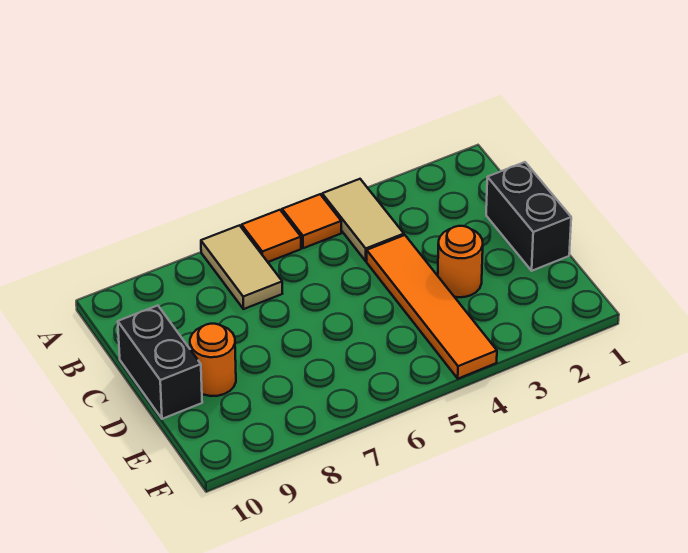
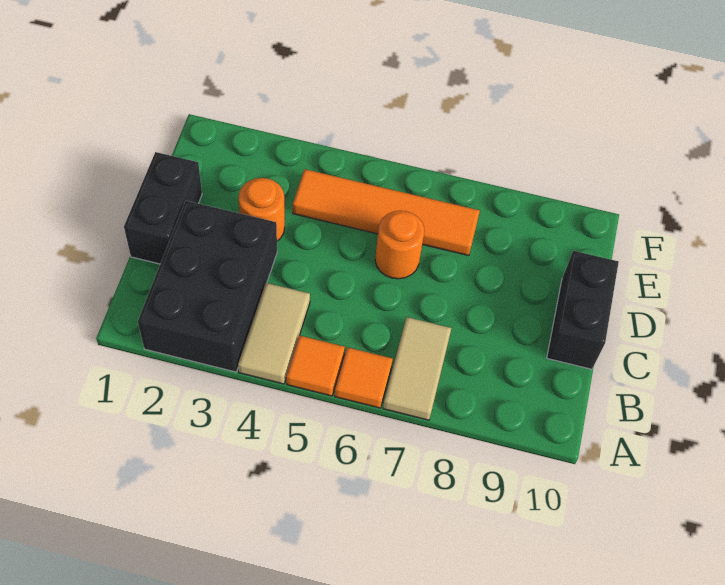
none -> black brick A2:C3 level 1
orange tile C4:F4 level 1 -> orange tile E4:E7 level 1
orange round brick D9 level 1 -> orange round brick D6 level 1

